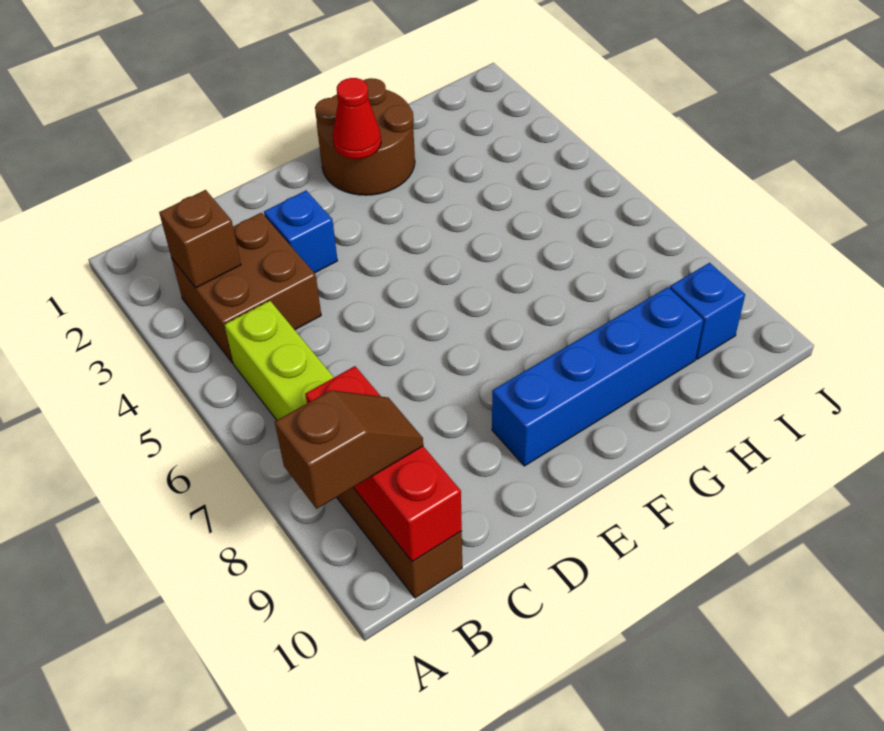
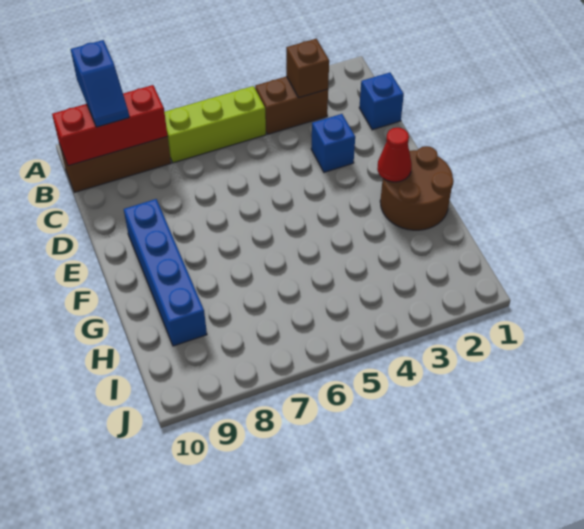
brown slope A9:B9 level 3 top A -> blue slope A9:B9 level 3 top A
brown brick B3:C4 level 1 -> brown brick B3:B4 level 1
blue brick I9 level 1 -> blue brick C1 level 1

